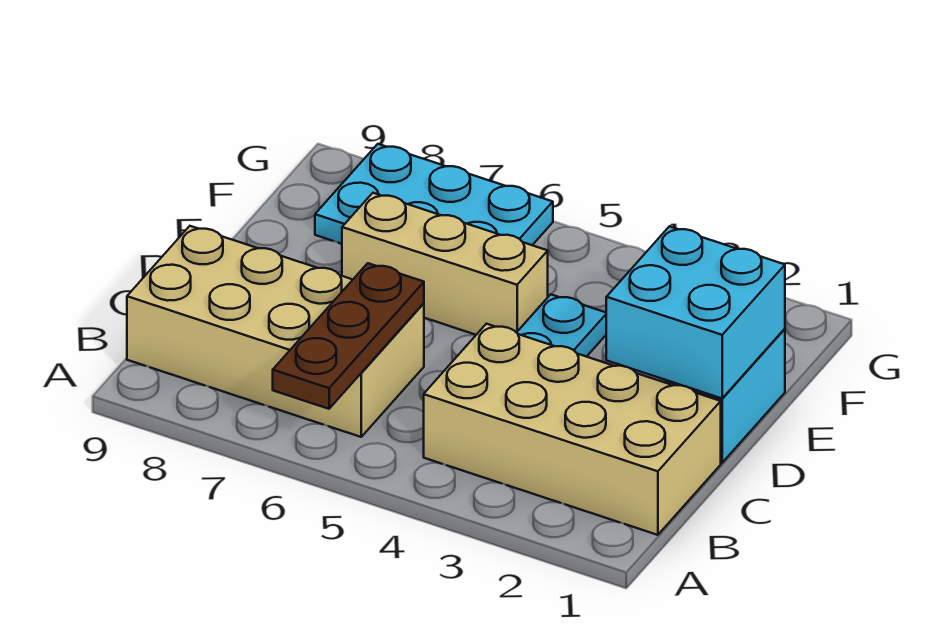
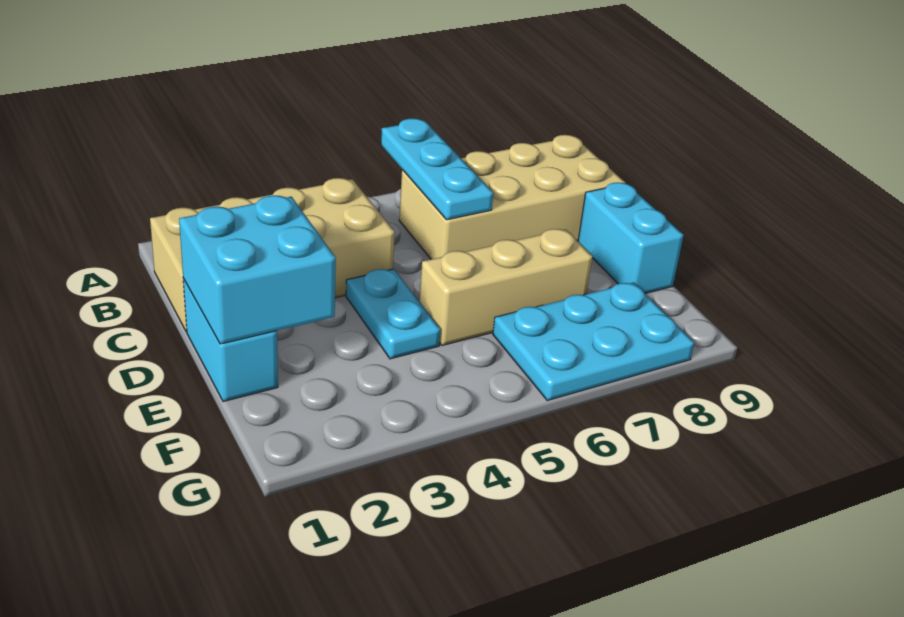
brown plate A6:C6 level 2 -> cyan plate A6:C6 level 2
none -> cyan brick D9:E9 level 1

